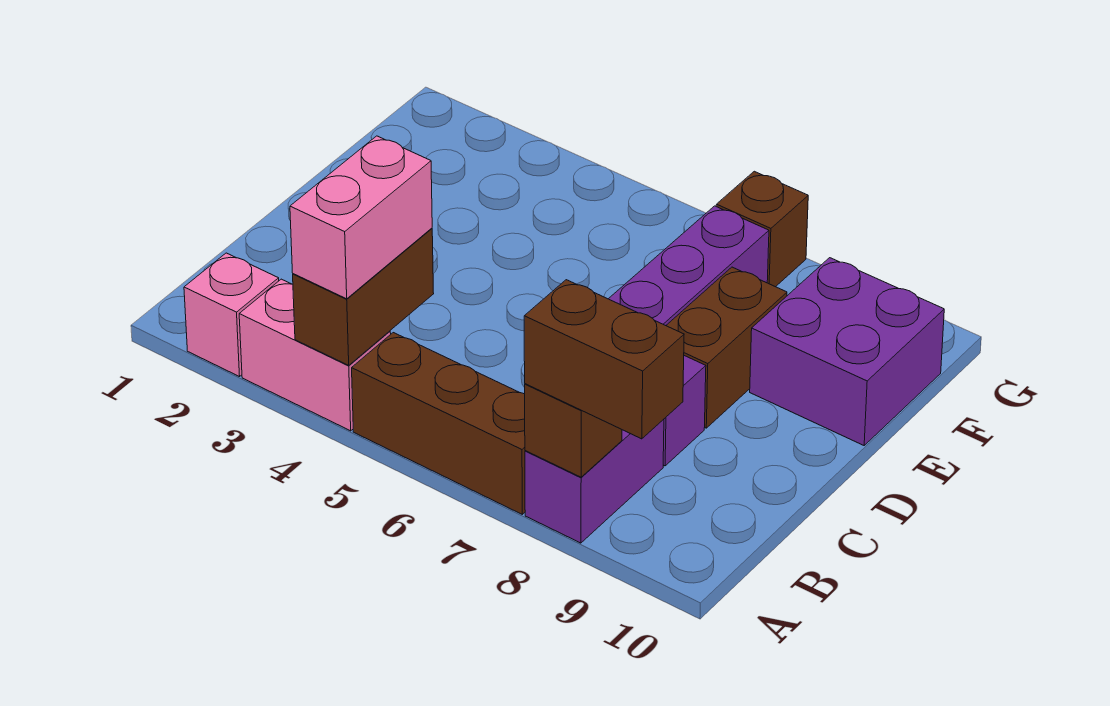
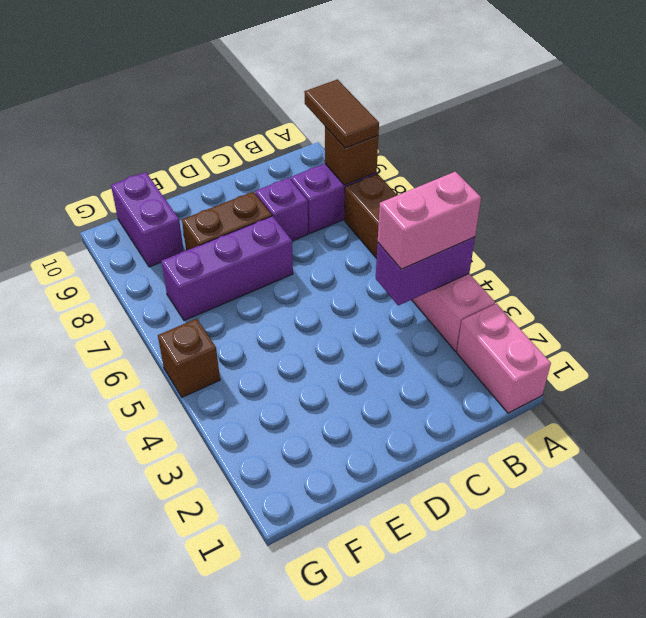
pink brick A2 level 1 -> pink brick A1:A2 level 1
brown brick A4:B4 level 2 -> purple brick A4:B4 level 2
brown brick A8:A9 level 3 -> brown tile A8:A9 level 3
purple brick E9:F10 level 1 -> purple brick F9:F10 level 1
brown brick G7 level 1 -> brown brick G5 level 1

